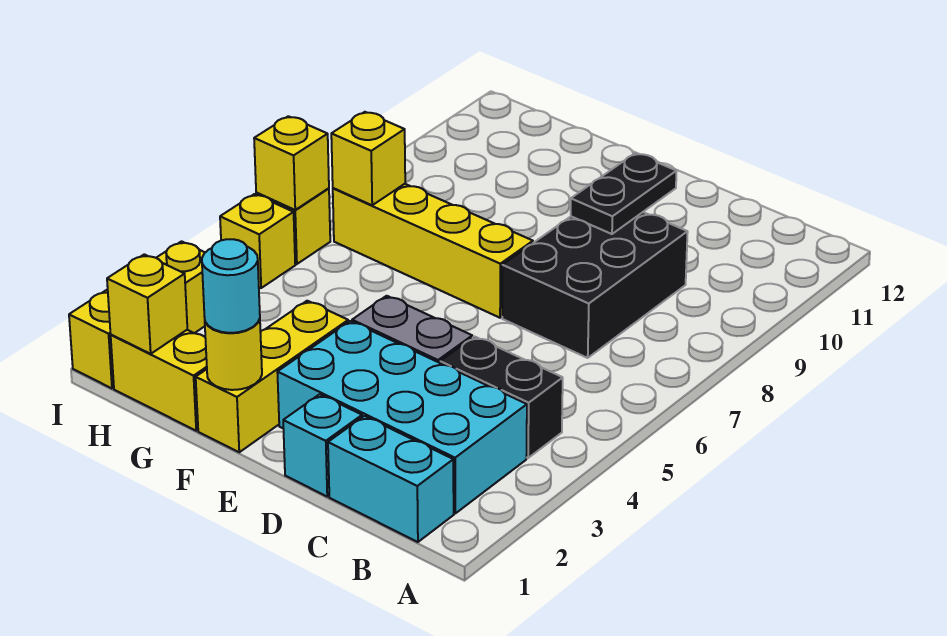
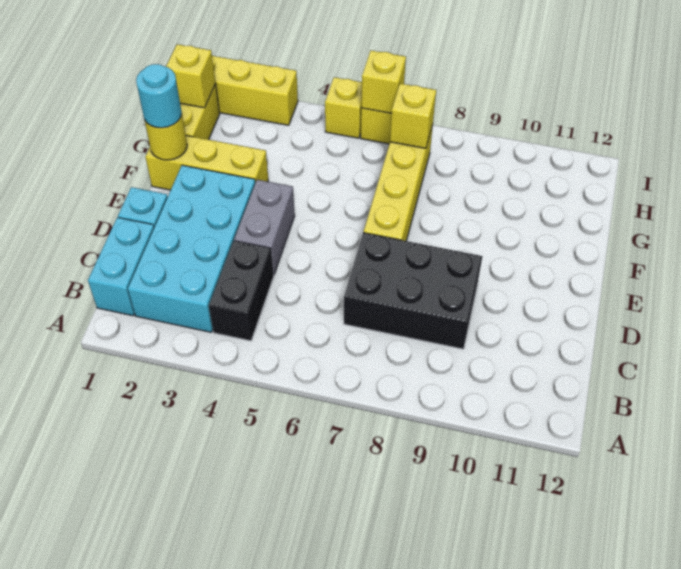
black plate D9:D10 level 2 -> none

